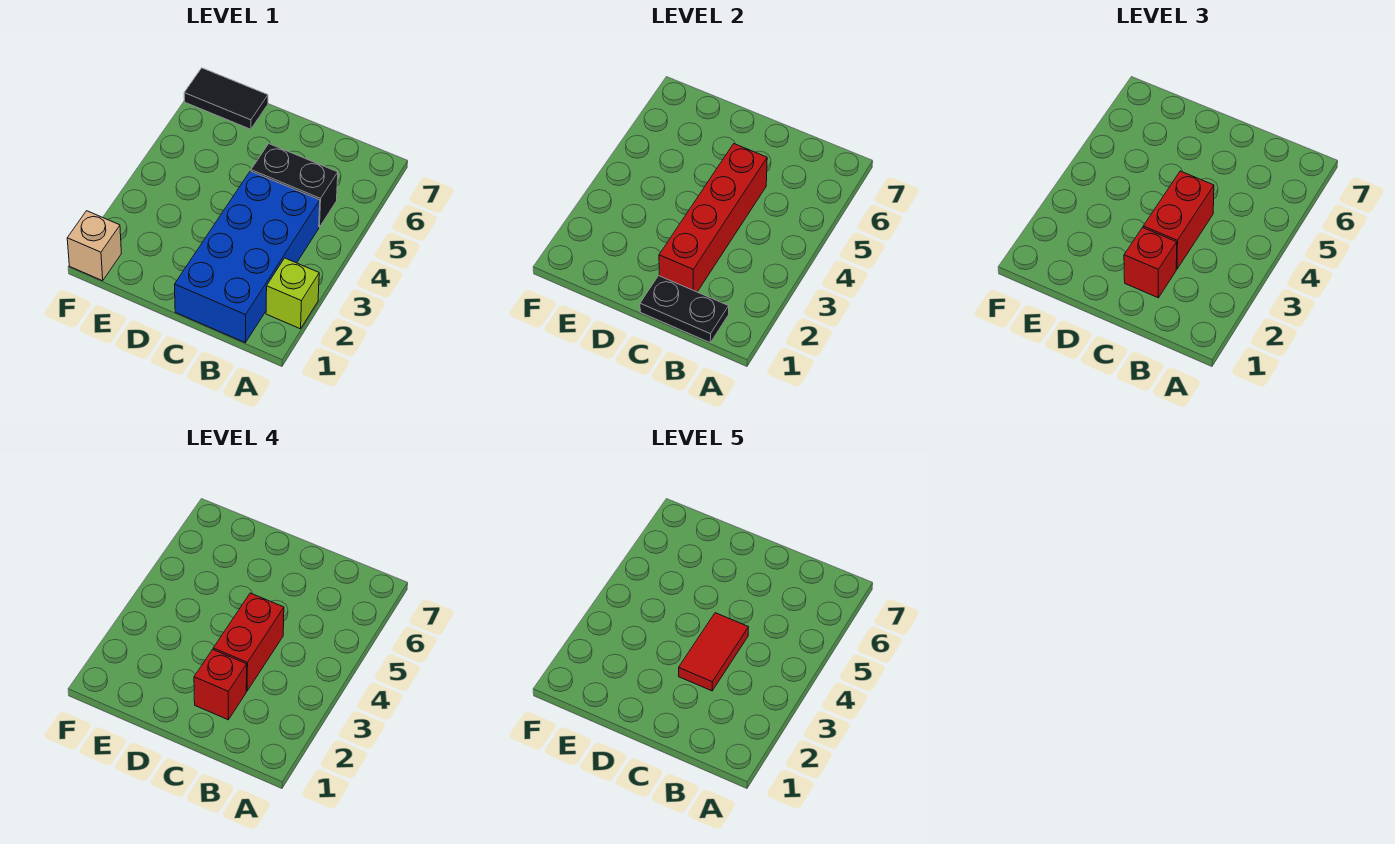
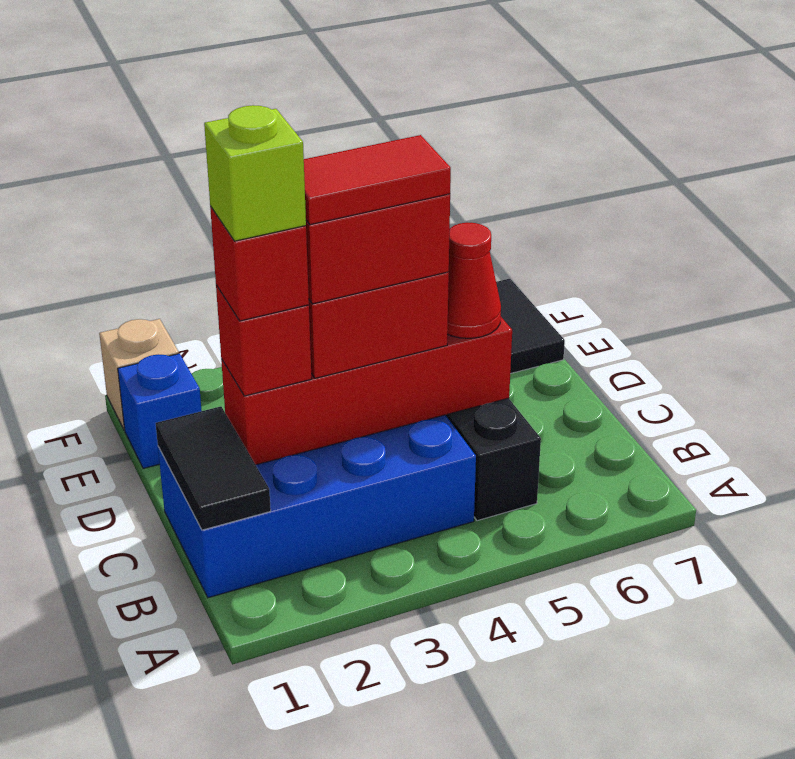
lime brick A2 level 1 -> lime brick C2 level 5
black plate B1:C1 level 2 -> black tile B1:C1 level 2
none -> red cone C5 level 3
none -> blue brick E1 level 1

